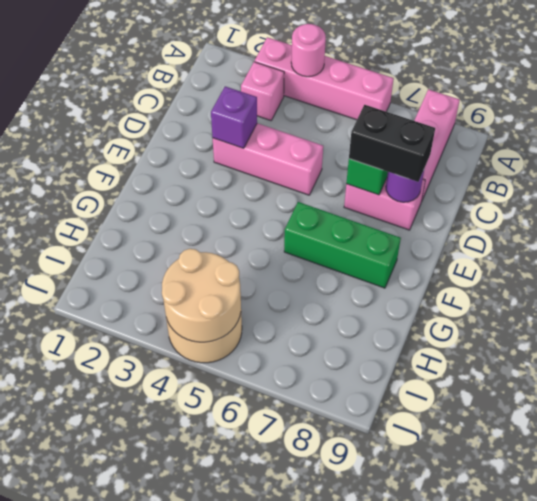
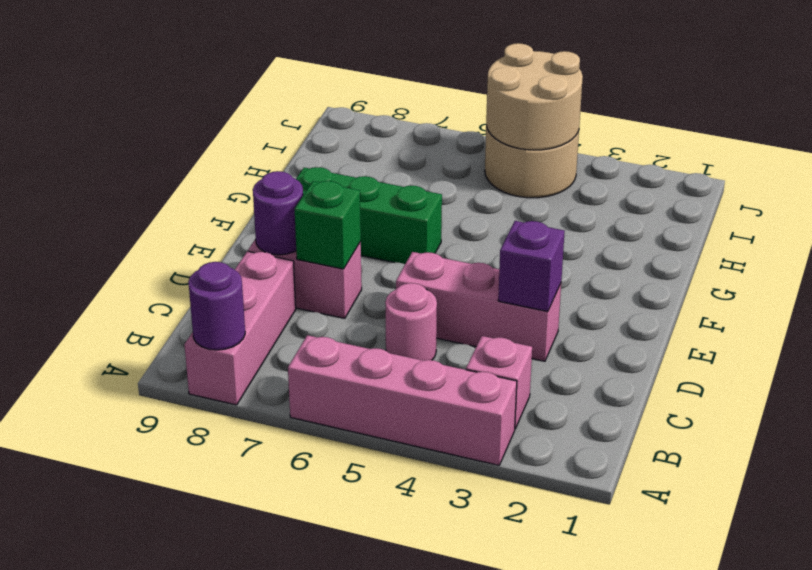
pink round brick A4 level 2 -> pink round brick C5 level 1
none -> purple round brick A8 level 2
black brick D7:D8 level 3 -> none

